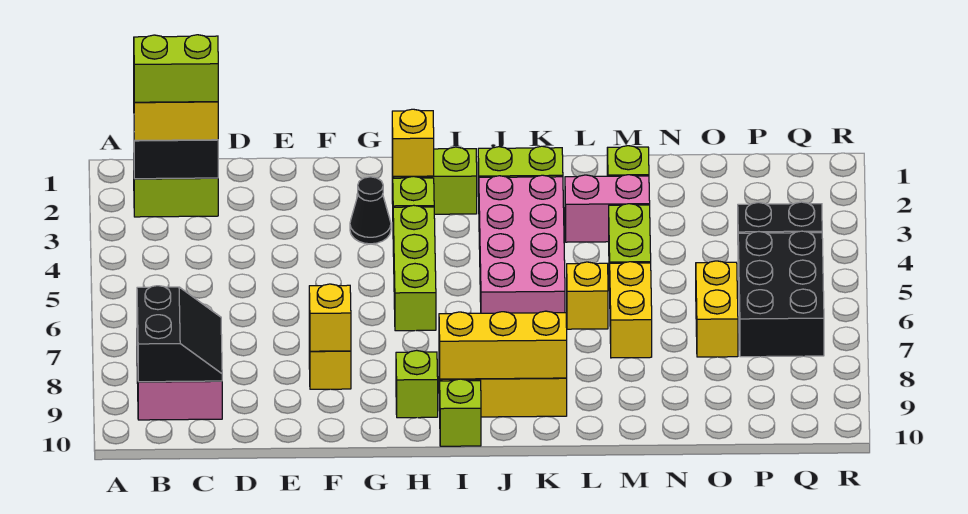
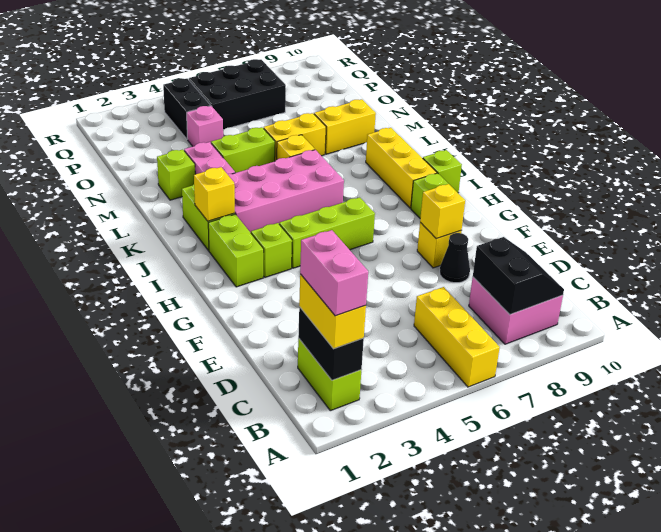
lime brick B2:C2 level 4 -> pink brick B2:C2 level 4
black slope B8:C9 level 2 top B -> black slope B8:C9 level 2 top 8
black cone G3 level 1 -> black cone E8 level 1
yellow brick H2 level 2 -> yellow brick J2 level 2
yellow brick I9:K9 level 2 -> yellow brick A6:C6 level 1
none -> pink brick O4 level 1
yellow brick O6:O7 level 1 -> yellow brick M8:M9 level 1

